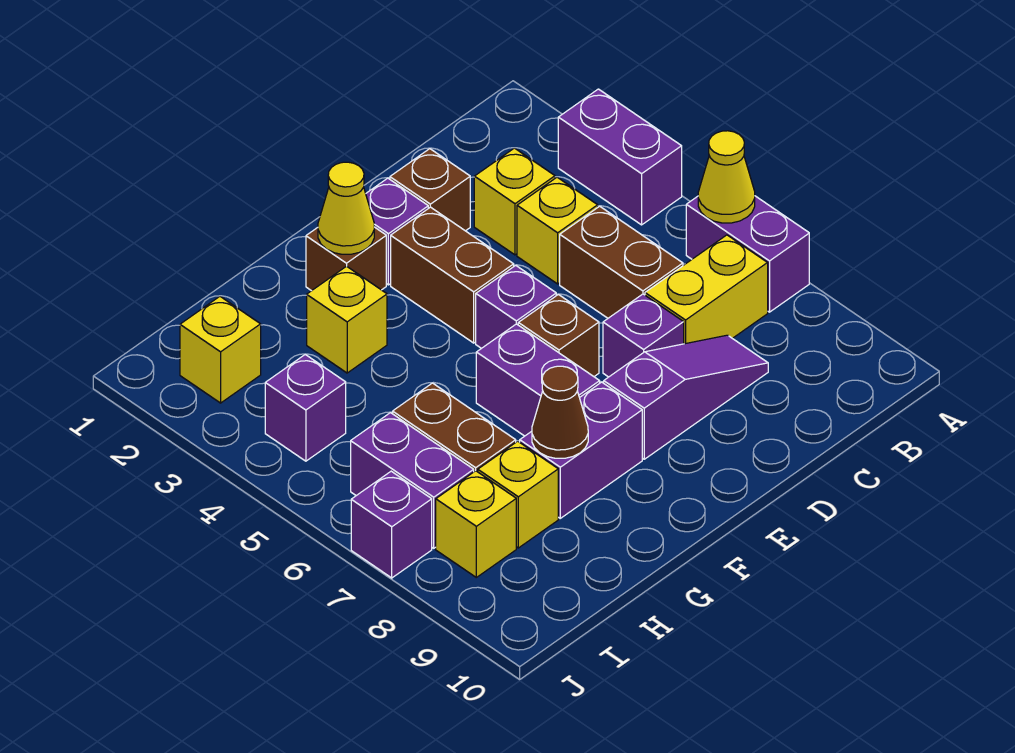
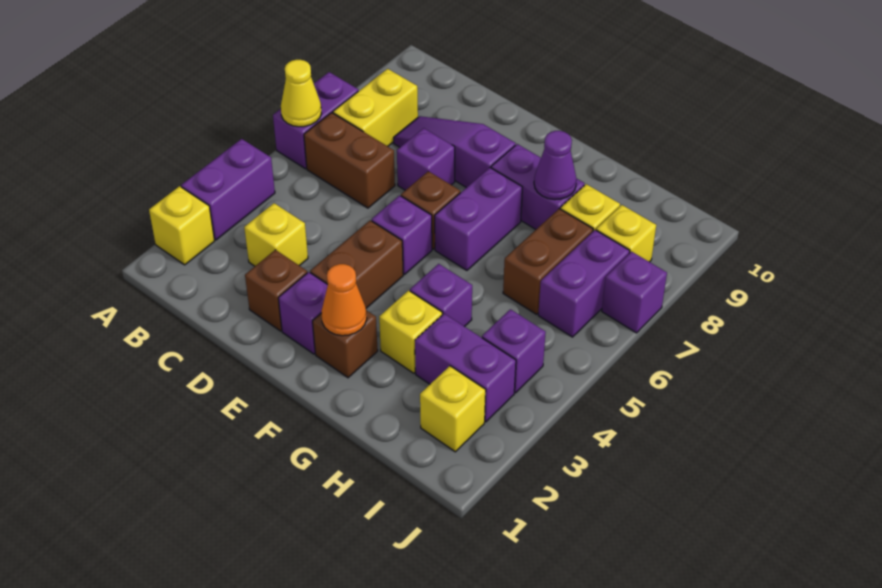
yellow brick B7:C7 level 1 -> yellow brick B7:B8 level 1
yellow brick C4 level 1 -> yellow brick A2 level 1
brown brick C5:C6 level 1 -> brown brick B6:C6 level 1
yellow cone F2 level 2 -> orange cone F2 level 2
none -> purple brick G4 level 1
brown cone G8 level 2 -> purple cone G8 level 2
none -> purple brick H3:I3 level 1

